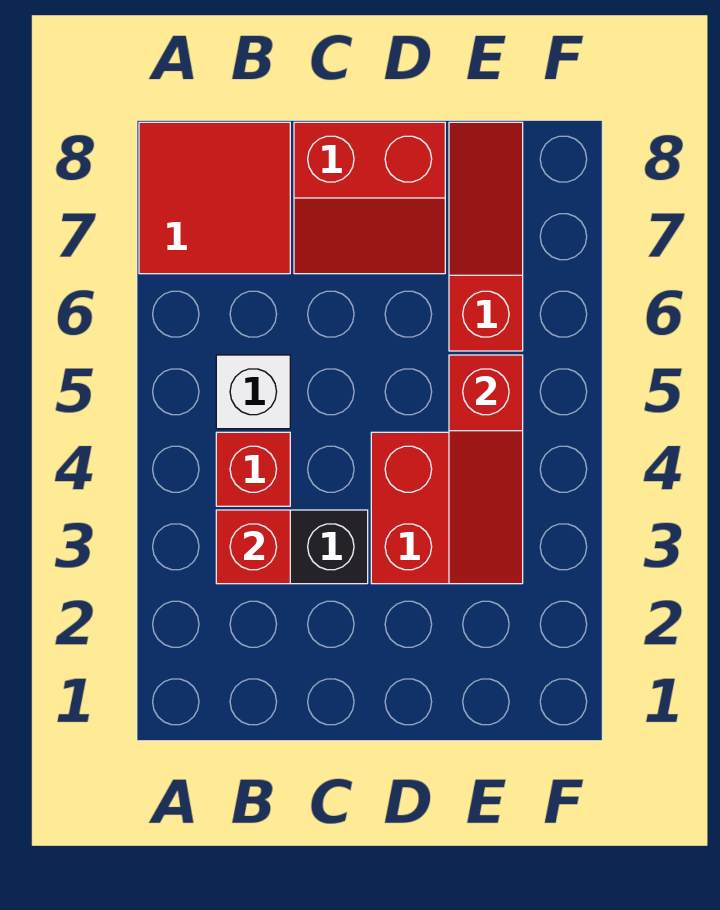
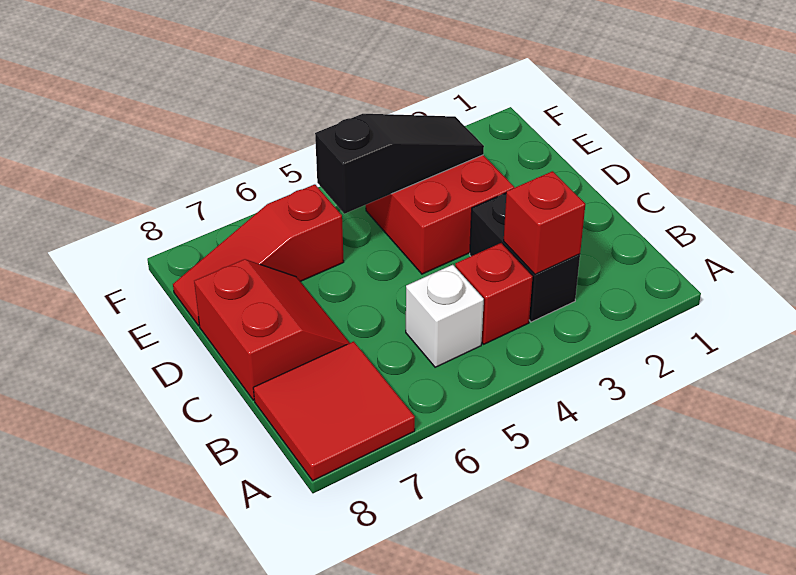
red slope E3:E5 level 2 top 5 -> black slope E3:E5 level 2 top 5

